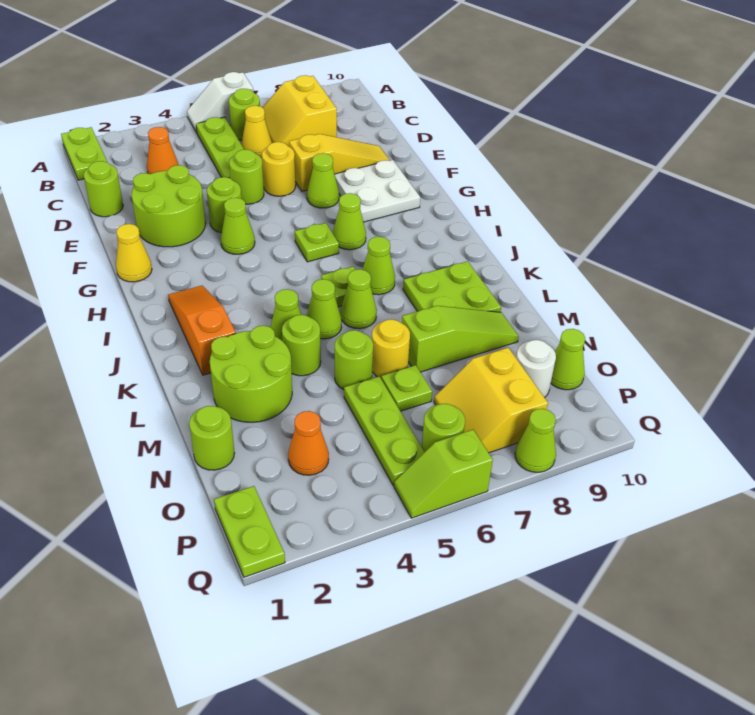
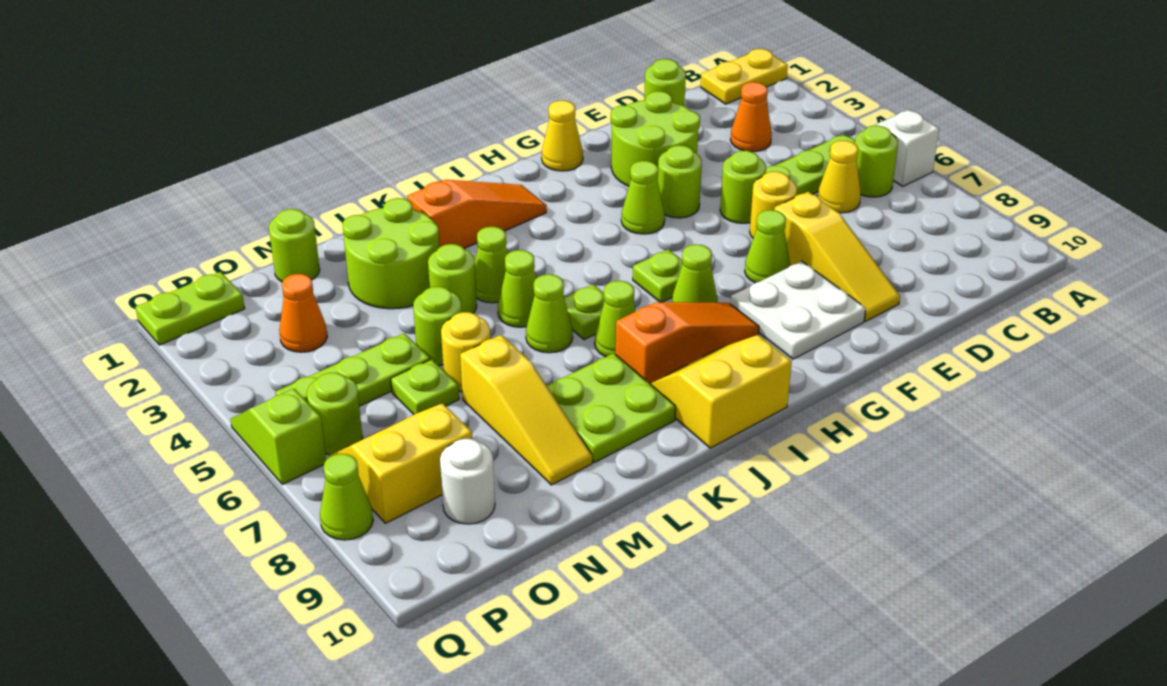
lime plate A1:B1 level 1 -> yellow plate A1:B1 level 1
yellow slope B7:C8 level 1 top 8 -> yellow slope I9:J10 level 1 top 10
none -> orange slope H8:J8 level 1 top J
lime slope M7:M9 level 1 top 7 -> yellow slope M7:M9 level 1 top 7
lime cone O10 level 1 -> none

